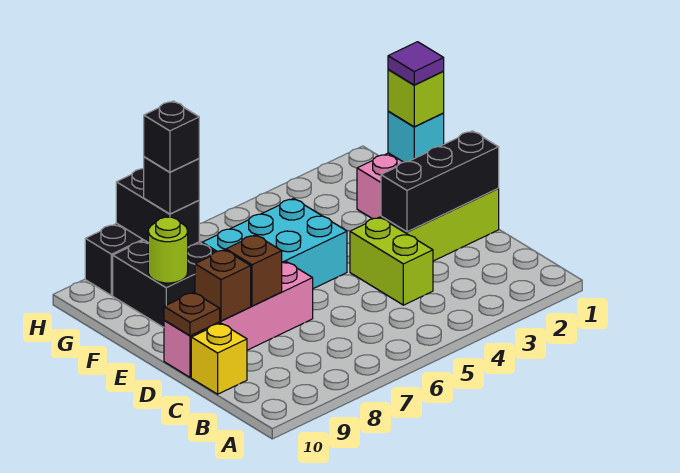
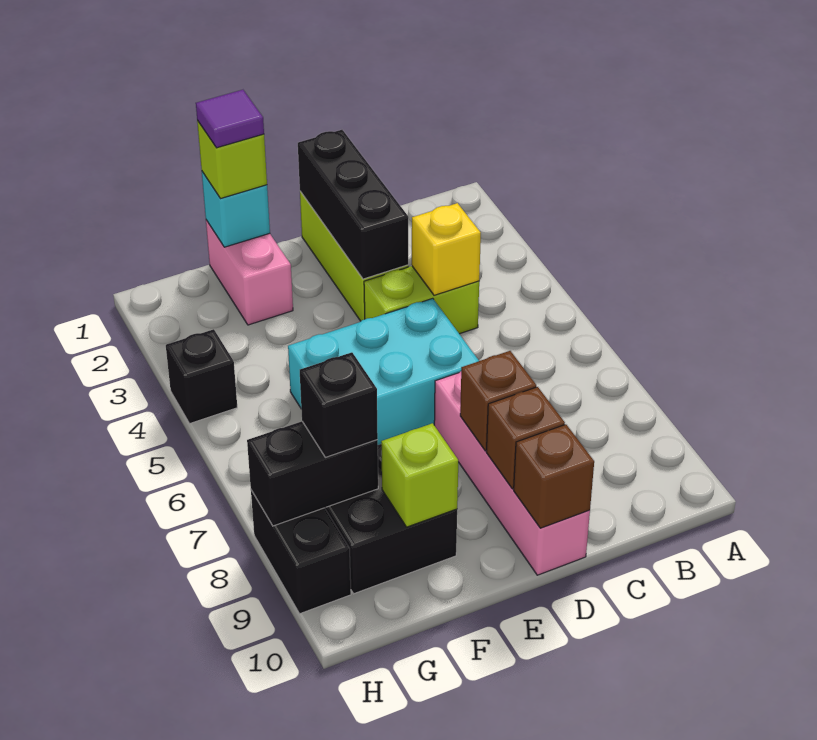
yellow brick C10 level 1 -> yellow brick C4 level 2
brown plate D10 level 2 -> brown brick D10 level 2
cyan brick E5:F7 level 1 -> cyan brick D5:F6 level 1
lime round brick F9 level 2 -> lime brick F9 level 2
black brick G8 level 4 -> black brick H4 level 1

